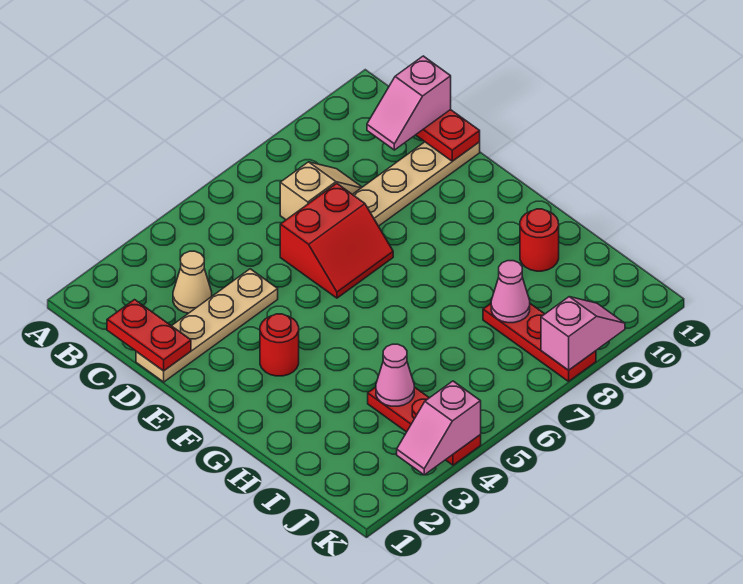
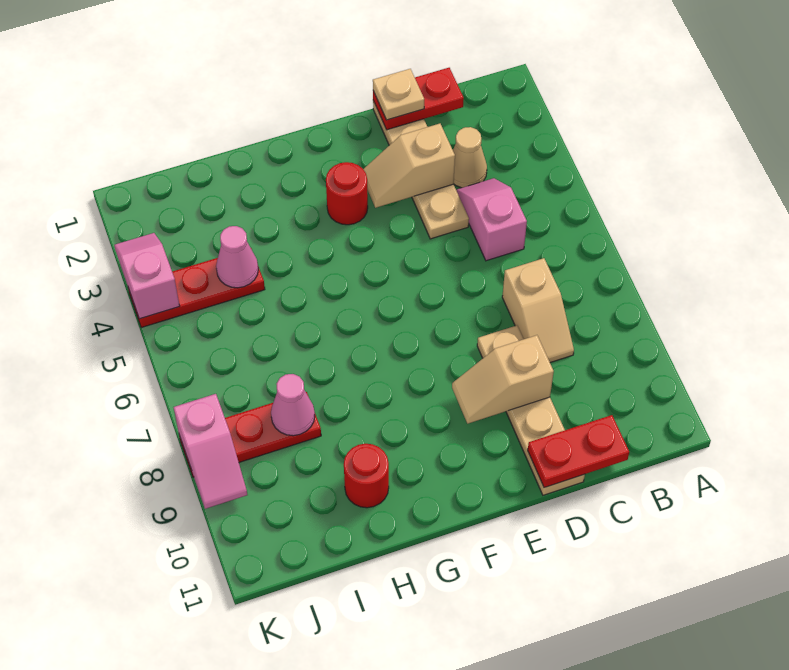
pink slope C10:C11 level 3 top 11 -> pink slope C4:C5 level 1 top 5
none -> tan plate D1 level 3
none -> tan slope D3:E3 level 2 top D
red slope D6:E7 level 1 top D -> none
none -> tan slope D9:E9 level 2 top D

